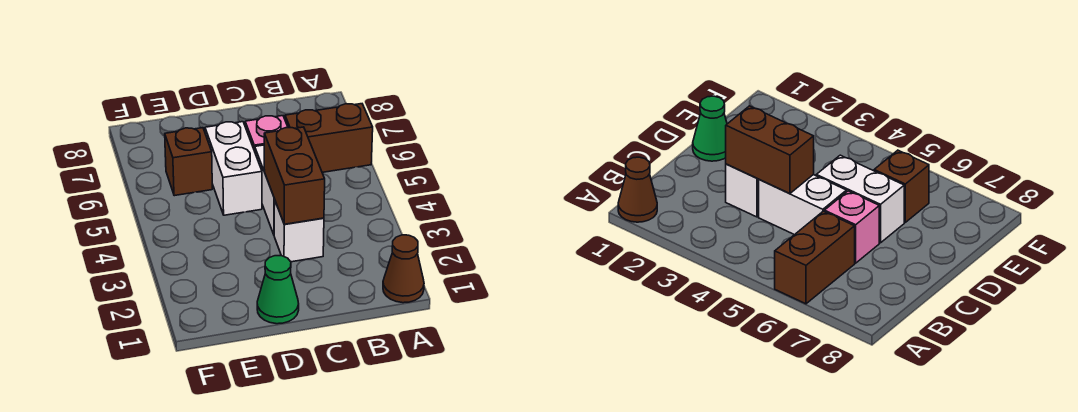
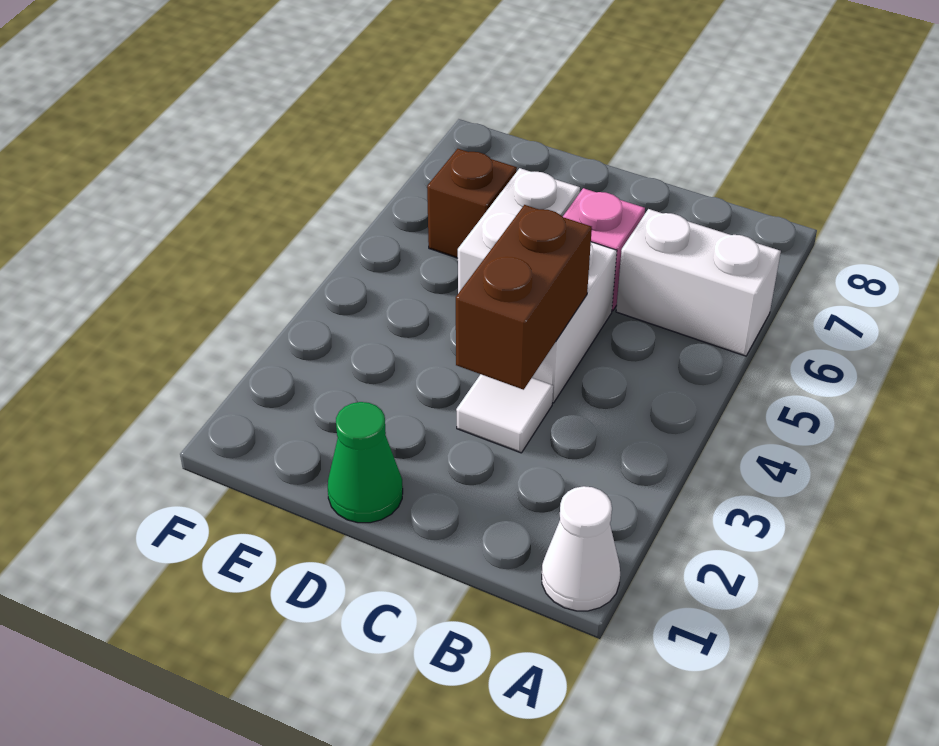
brown cone A1 level 1 -> white cone A1 level 1
brown brick A6:B6 level 1 -> white brick A6:B6 level 1
white brick C3 level 1 -> white tile C3 level 1

